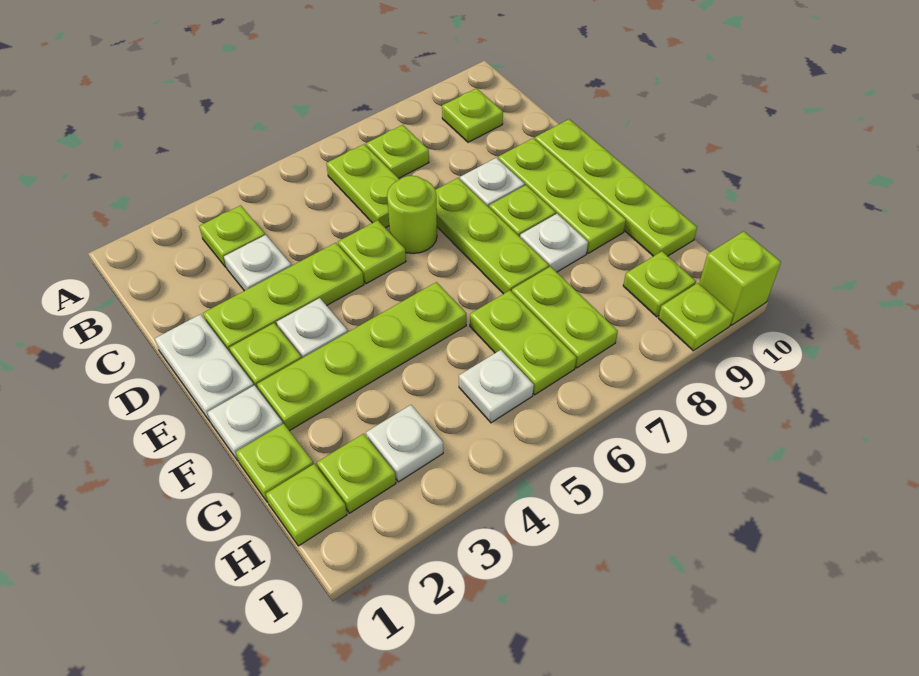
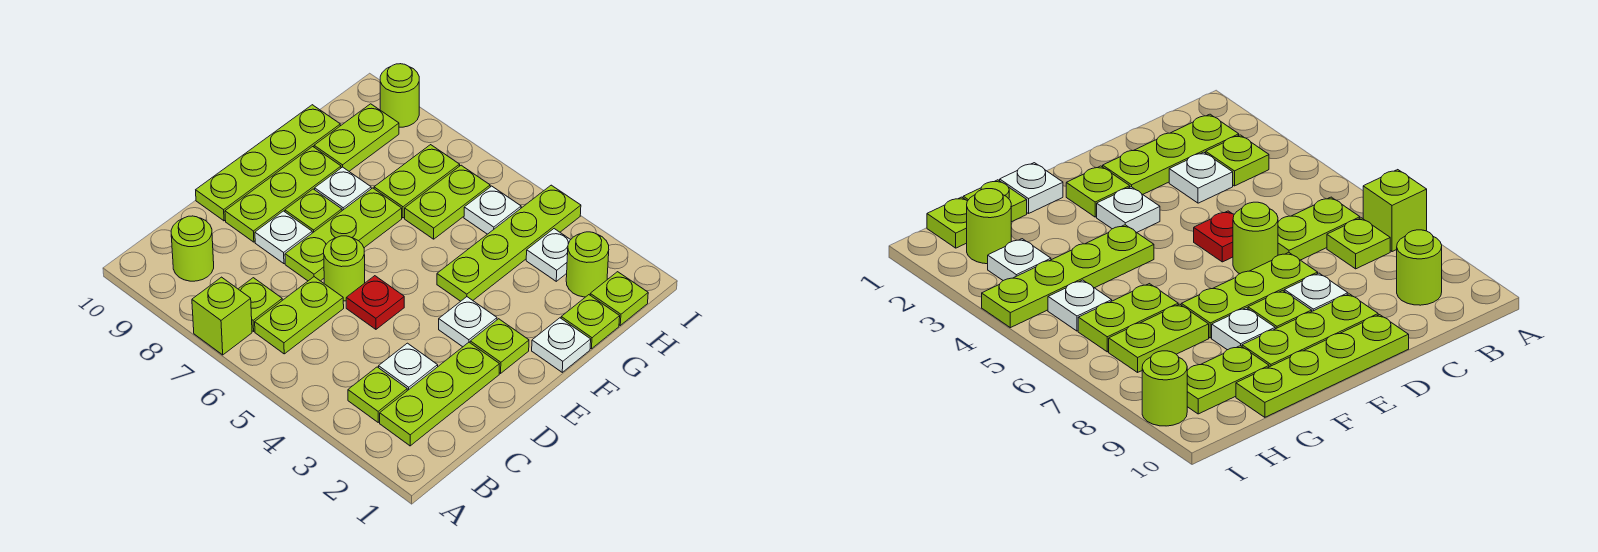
lime plate B9 level 1 -> lime round brick B9 level 1
white plate D1:E1 level 1 -> none
lime plate D2:D4 level 1 -> lime plate B2:D2 level 1
lime plate D5 level 1 -> red plate D5 level 1
lime plate F2:F5 level 1 -> lime plate F4:I4 level 1
lime plate H2 level 1 -> lime round brick H2 level 1
lime plate H9 level 1 -> lime plate G9:H9 level 1
lime plate I9 level 1 -> lime round brick I9 level 1
lime brick I10 level 1 -> lime brick A7 level 1

